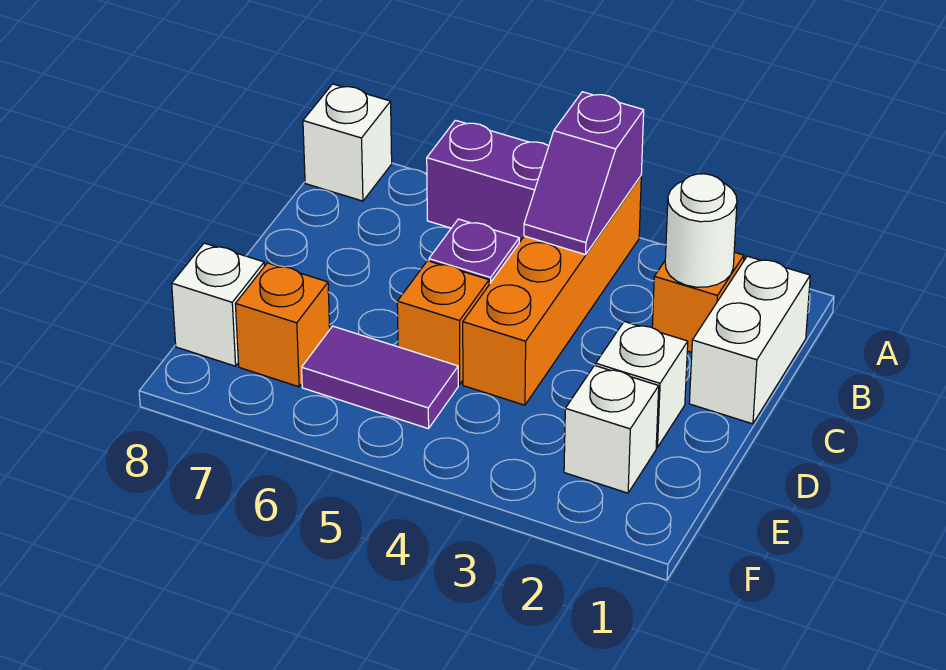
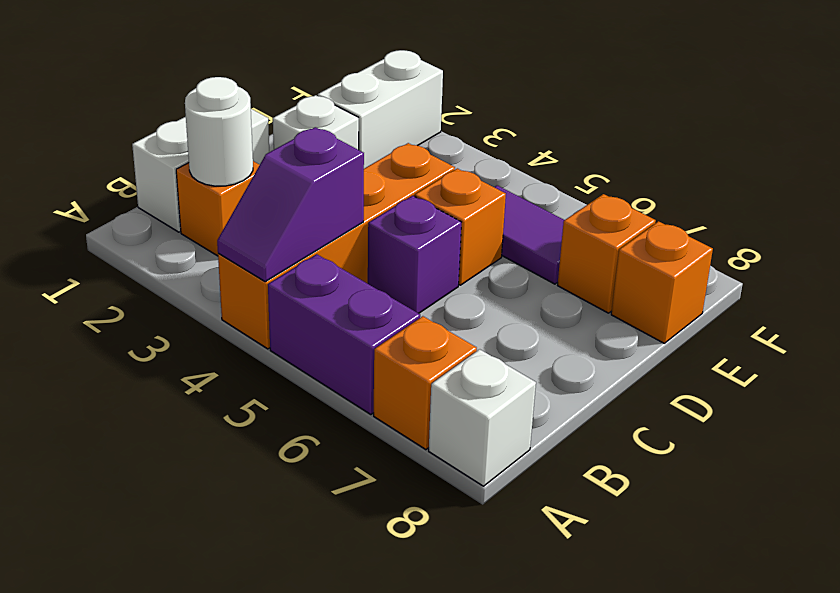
purple slope A4:B4 level 2 top A -> purple slope A4:B4 level 2 top B
none -> orange brick A7 level 1
white brick E2 level 1 -> white brick E2:F2 level 1
white brick E8 level 1 -> orange brick E8 level 1

